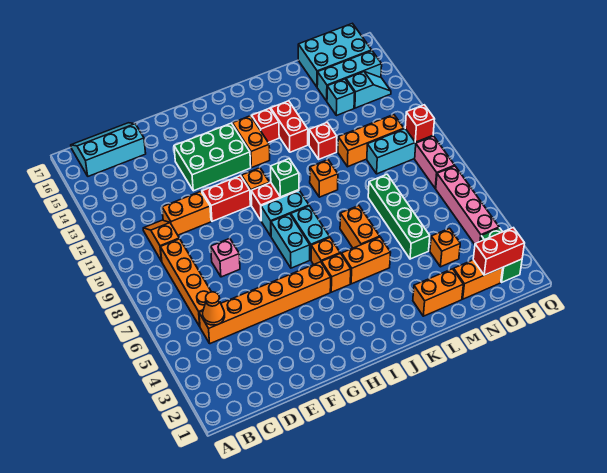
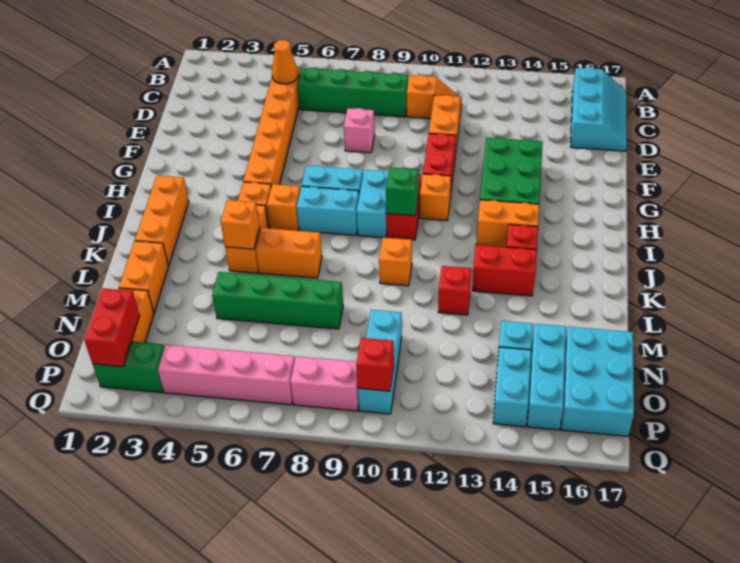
orange brick C6:C9 level 1 -> green brick C6:C9 level 1
orange brick M11:O11 level 1 -> orange brick I2:K2 level 1
orange brick N4 level 1 -> orange brick K5 level 2
cyan slope O14:P14 level 1 top O -> cyan brick O14:P14 level 1

